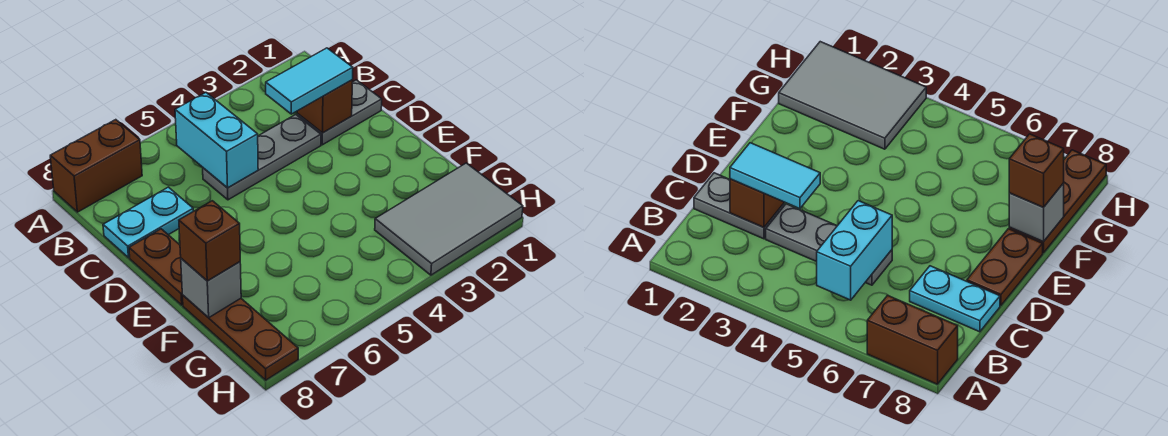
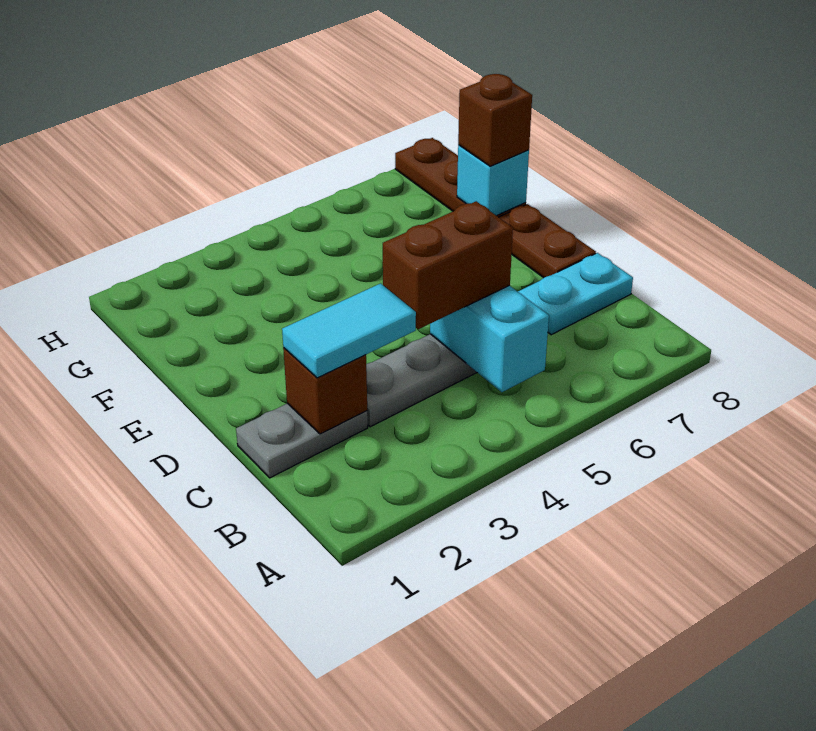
brown brick A7:A8 level 1 -> brown brick C4:C5 level 3
grey brick F8 level 2 -> cyan brick F8 level 2
grey tile G1:H3 level 1 -> none

